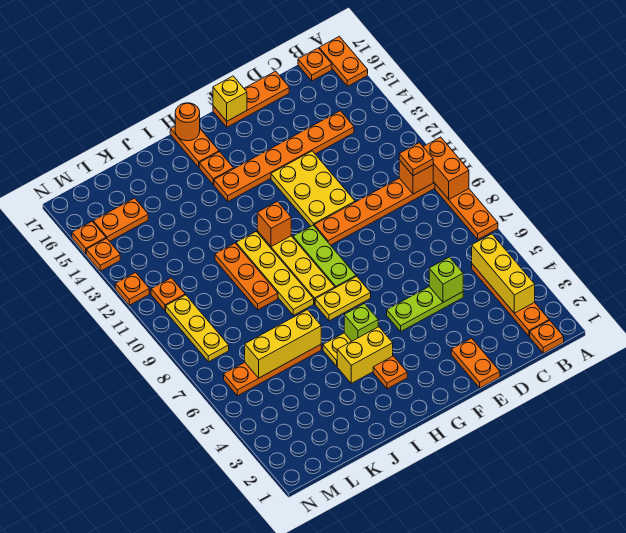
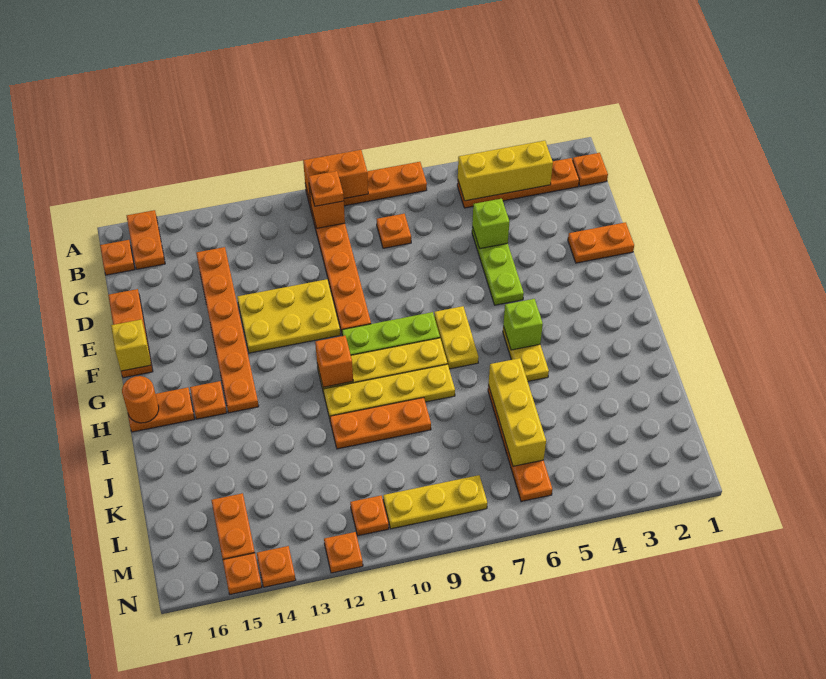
orange plate A16:A17 level 1 -> orange plate A16:B16 level 1
orange plate H3 level 1 -> orange plate C8 level 1
yellow brick H4:I4 level 1 -> none

